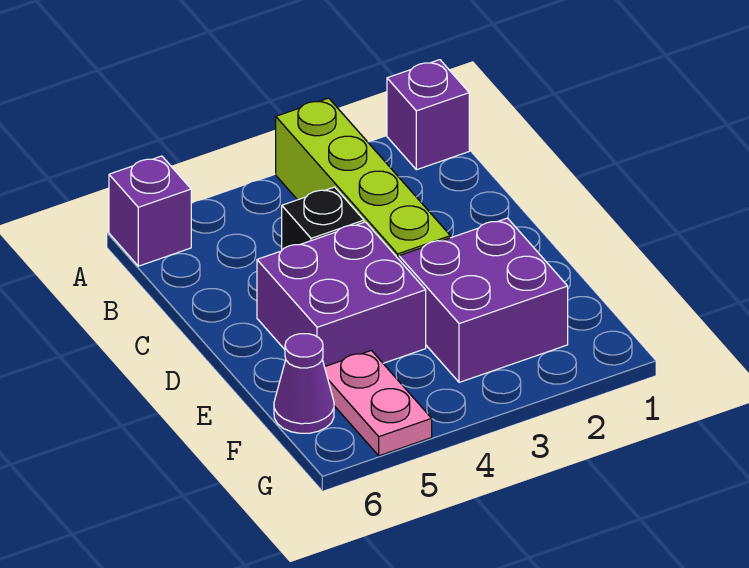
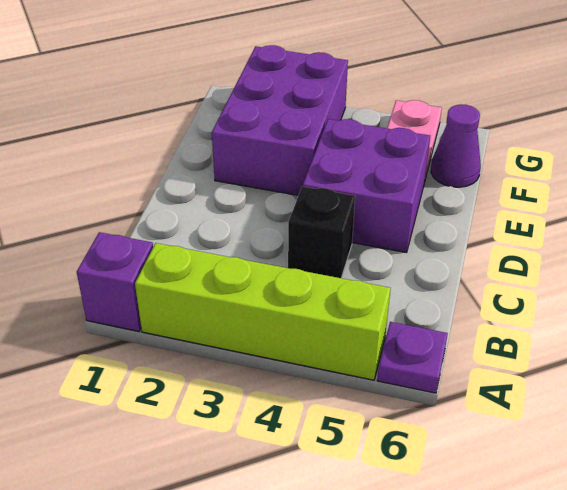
lime brick A3:D3 level 1 -> lime brick A2:A5 level 1
purple brick A6 level 1 -> purple plate A6 level 1
purple brick E2:F3 level 1 -> purple brick E2:G3 level 1

